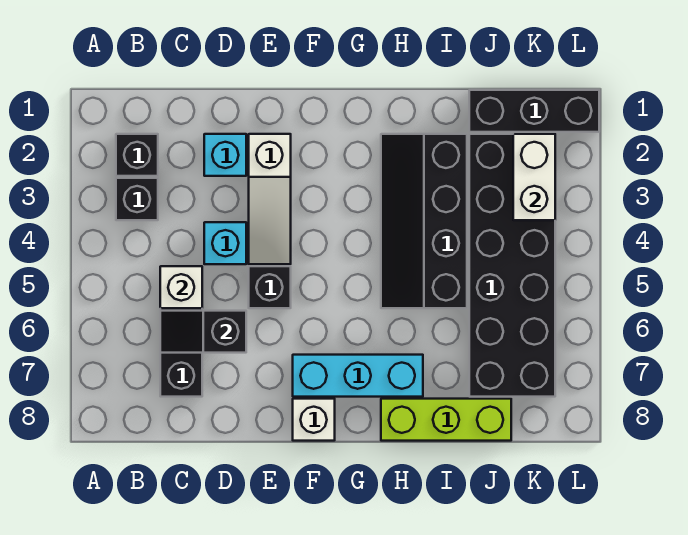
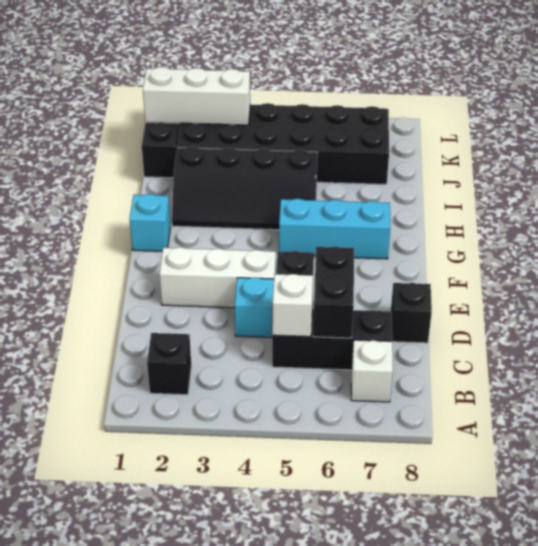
black brick B3 level 1 -> black brick D8 level 1
black slope C6:D6 level 2 top D -> black brick C6:D6 level 2
cyan brick D2 level 1 -> cyan brick G1 level 1
white slope E2:E4 level 1 top 2 -> white brick E2:E4 level 1
cyan brick F7:H7 level 1 -> cyan brick G5:G7 level 1
white brick F8 level 1 -> white brick B7 level 1
lime brick H8:J8 level 1 -> none
white brick K2:K3 level 2 -> white brick K1:K3 level 2

